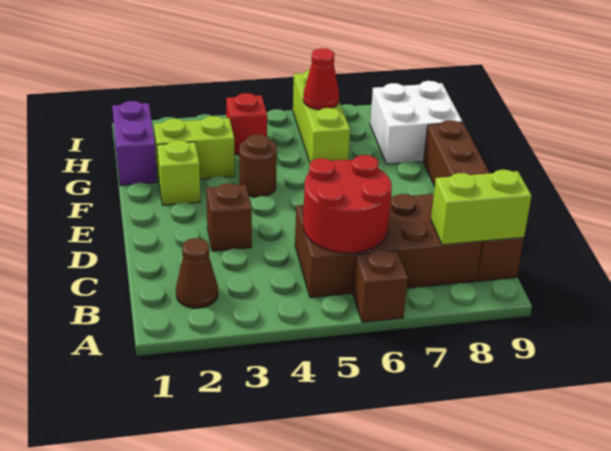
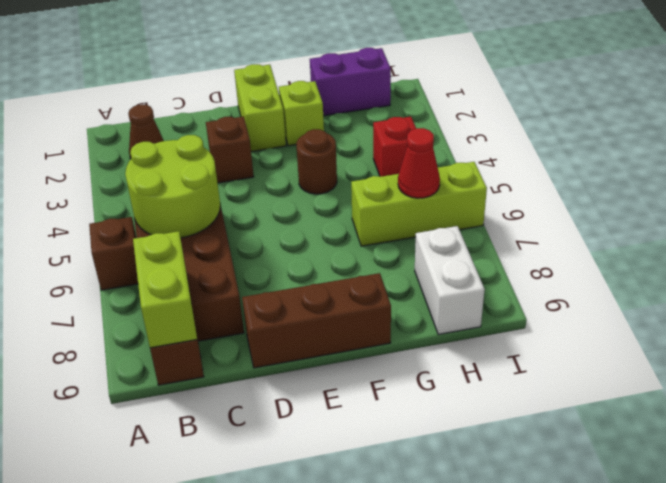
red round brick B5:C6 level 2 -> lime round brick B5:C6 level 2
lime brick G2:G3 level 1 -> lime brick E1:E2 level 1
white brick G8:H9 level 1 -> white brick H8:H9 level 1

